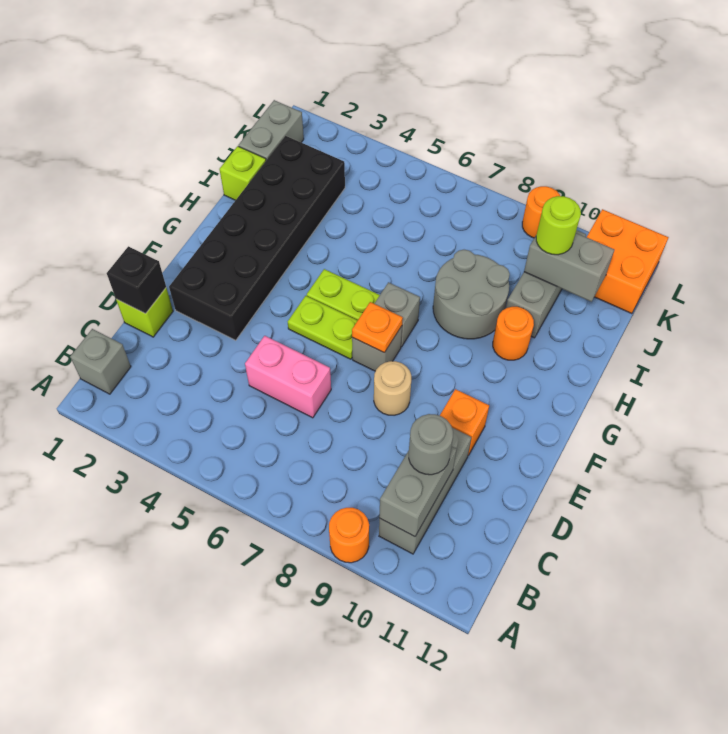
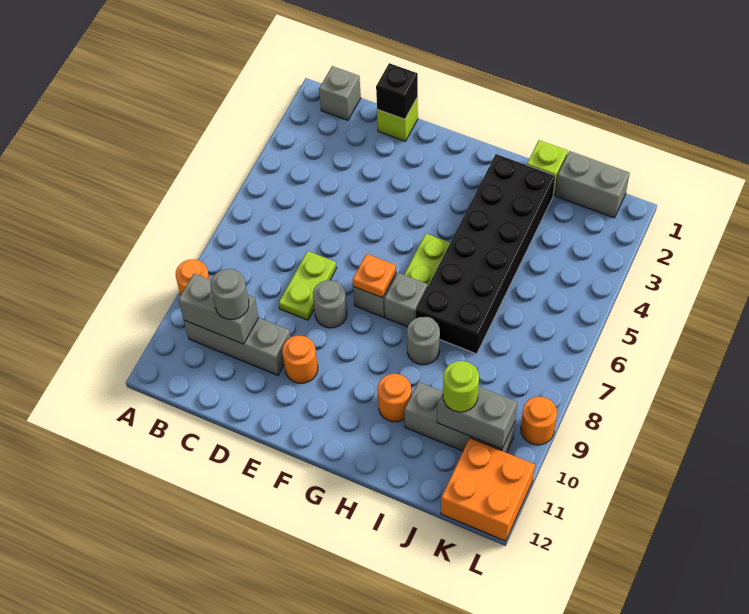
pink brick D5:D6 level 1 -> none
black brick E2:J3 level 1 -> black brick H2:I7 level 1
tan round brick E8 level 1 -> grey round brick E8 level 1
orange brick E10 level 1 -> orange round brick E10 level 1
lime plate F5:F6 level 1 -> lime plate D7:D8 level 1
grey round brick H8:I9 level 1 -> grey round brick H8 level 1
grey brick J10:J11 level 2 -> grey brick J10:K10 level 2

